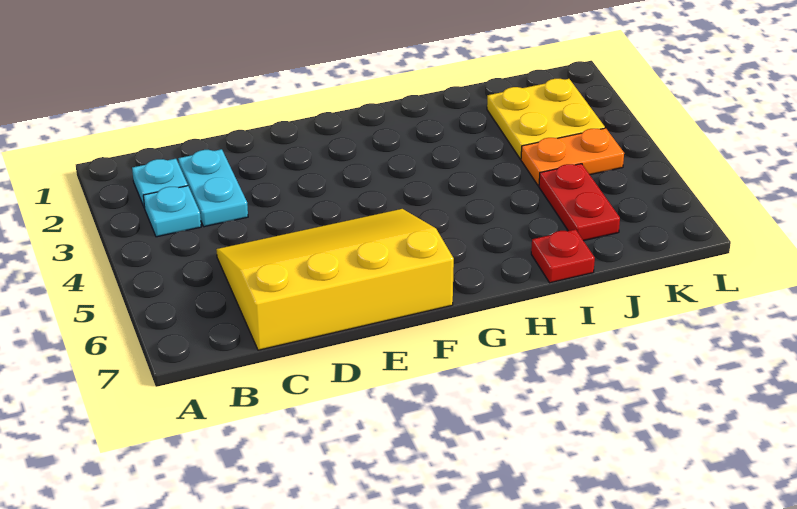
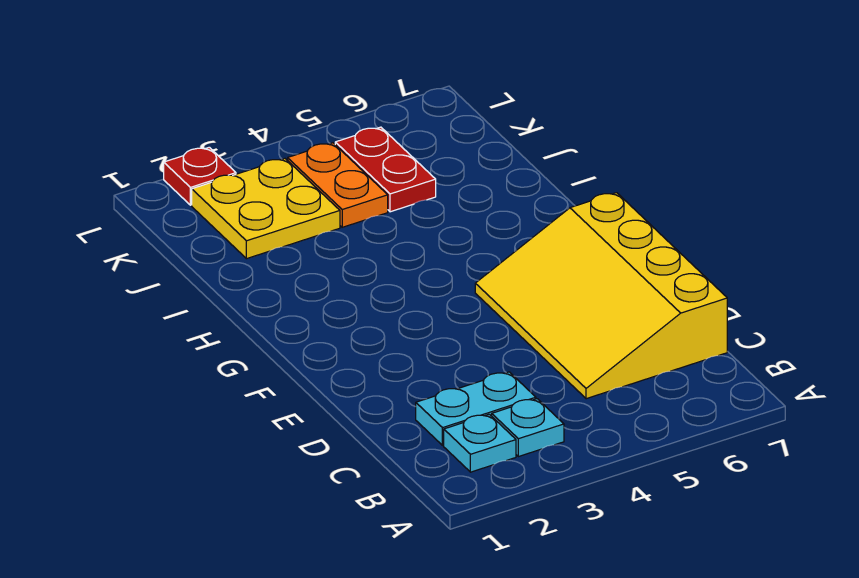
red plate I7 level 1 -> red plate L2 level 1
red plate J5:J6 level 1 -> red plate J5:K5 level 1

